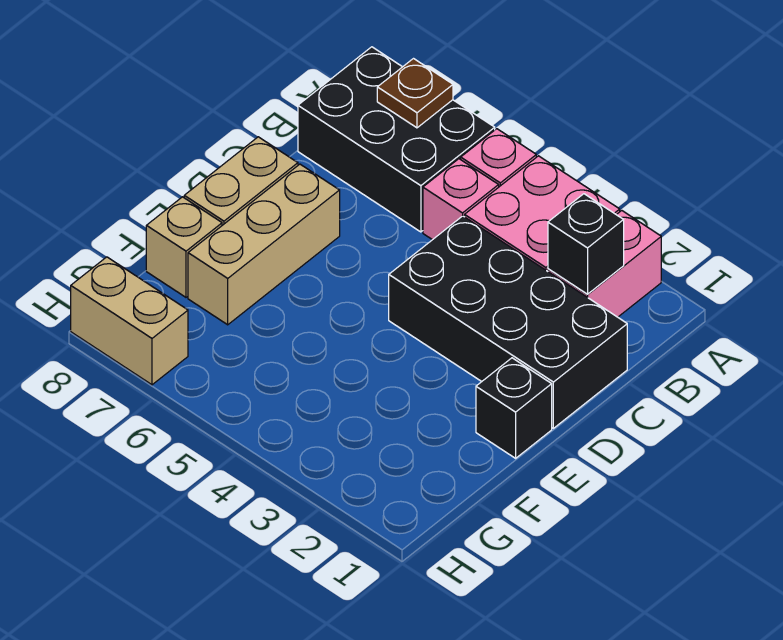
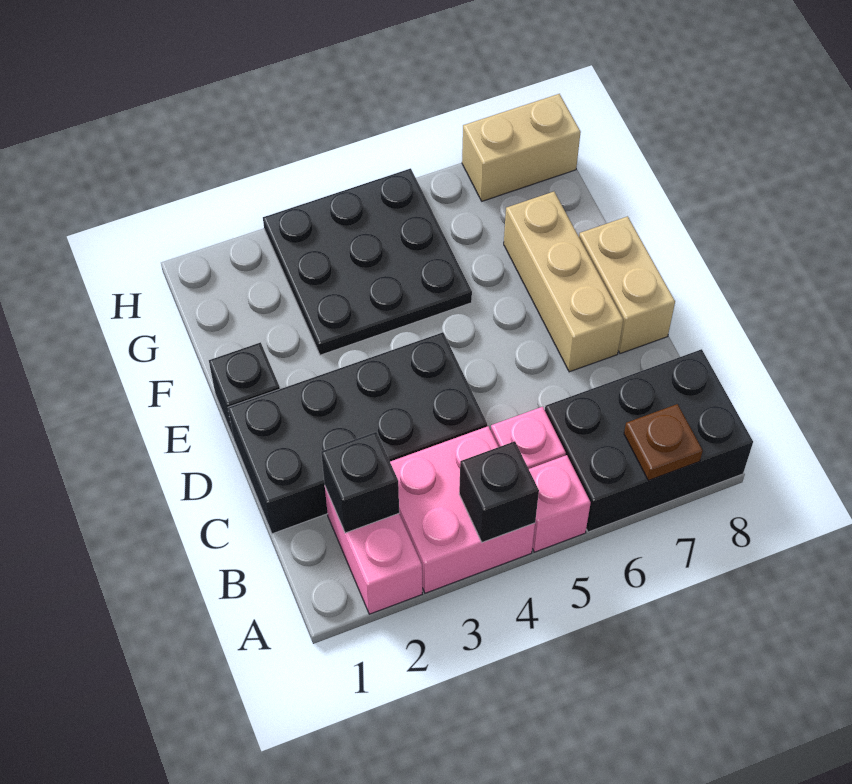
none -> black brick A4 level 2
none -> black plate F3:H5 level 1
tan brick F8 level 1 -> none

